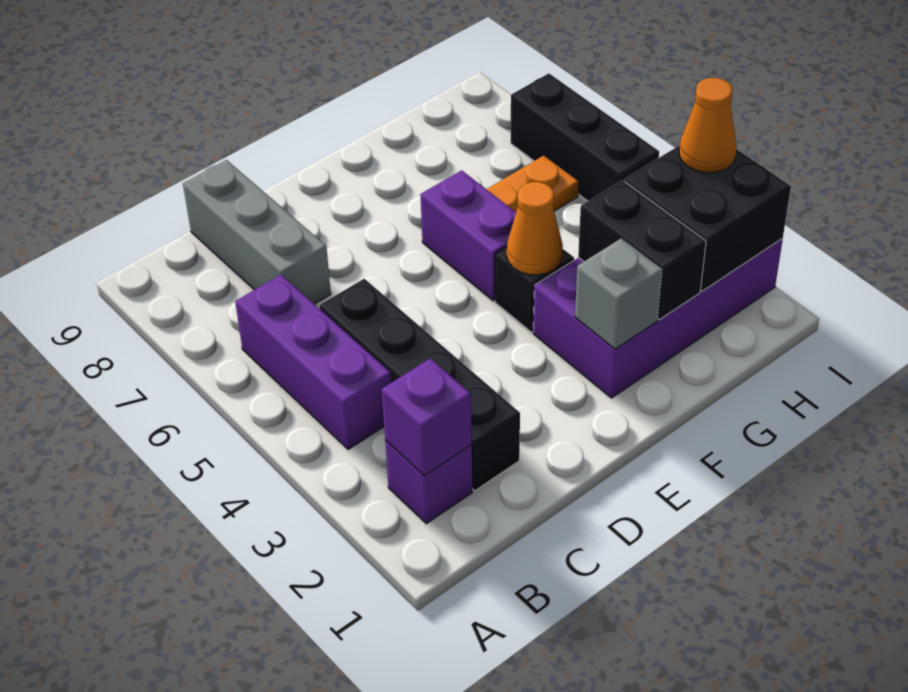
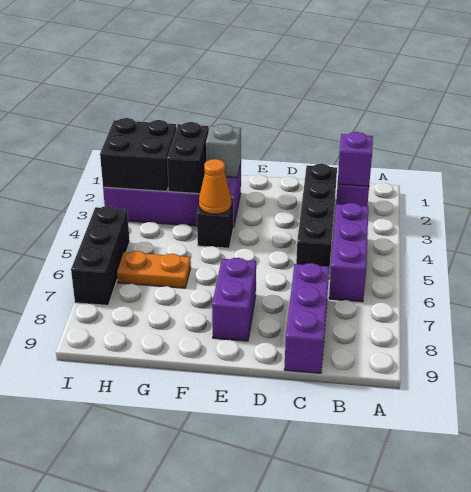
grey brick C7:C9 level 1 -> purple brick C7:C9 level 1
purple brick F5:F6 level 1 -> purple brick E7:E8 level 1
orange cone I3 level 3 -> none

